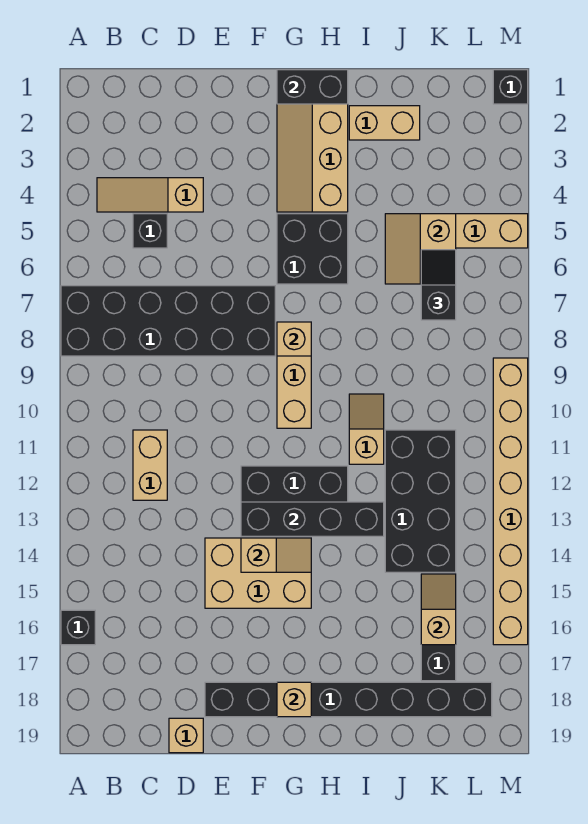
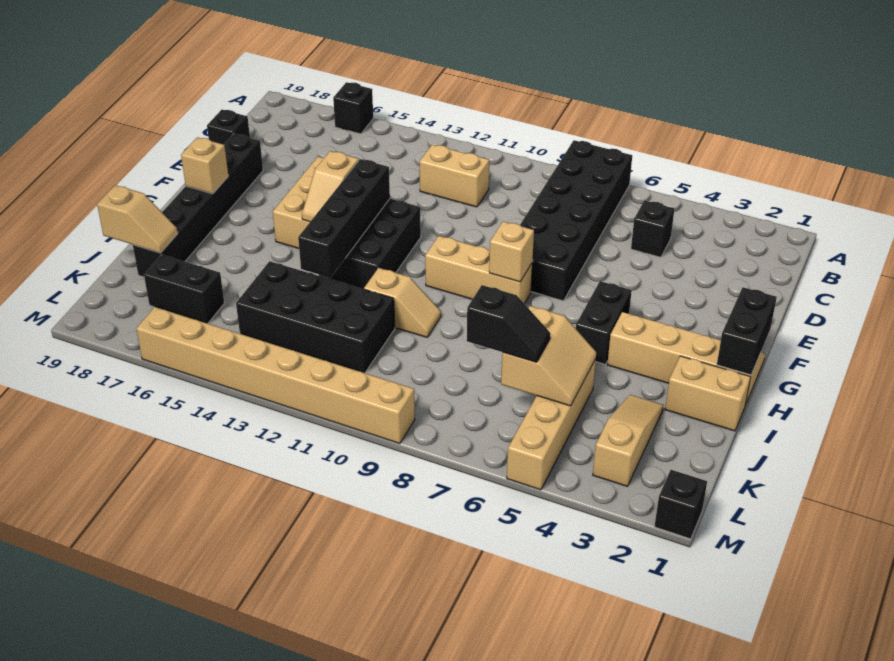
tan slope B4:D4 level 1 top D -> tan slope J3:L3 level 1 top L
tan brick D19 level 1 -> black brick D19 level 1
black brick E18:L18 level 1 -> black brick E18:J18 level 1
black brick G5:H6 level 1 -> black brick G5:H5 level 1
tan brick I2:J2 level 1 -> tan brick I1:I2 level 1
tan slope J5:K6 level 2 top K -> tan slope J5:K6 level 2 top 6
tan slope K15:K16 level 2 top 16 -> tan slope J18:J19 level 2 top 19

